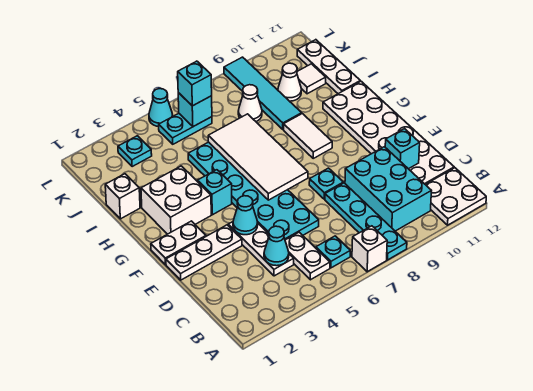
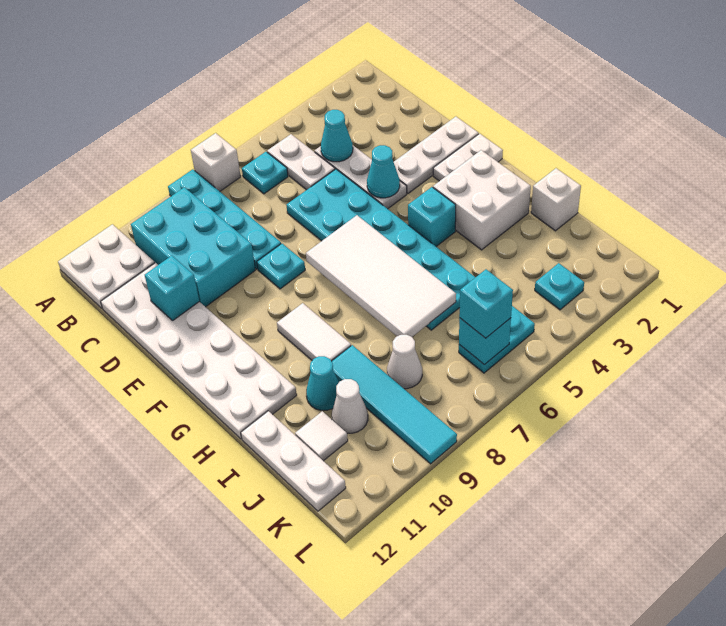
cyan cone L5 level 1 -> cyan cone I10 level 1

